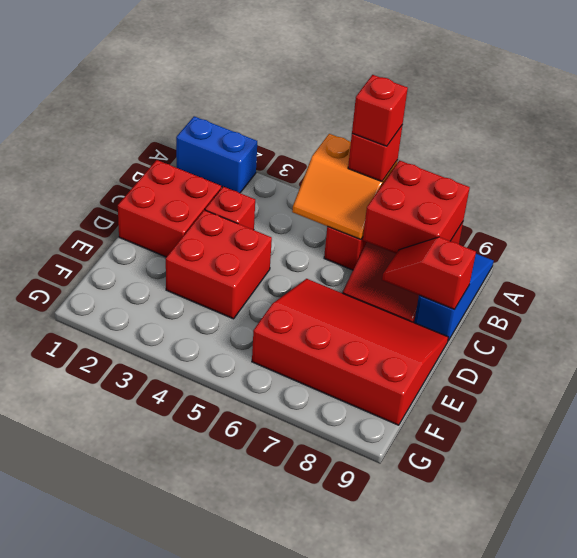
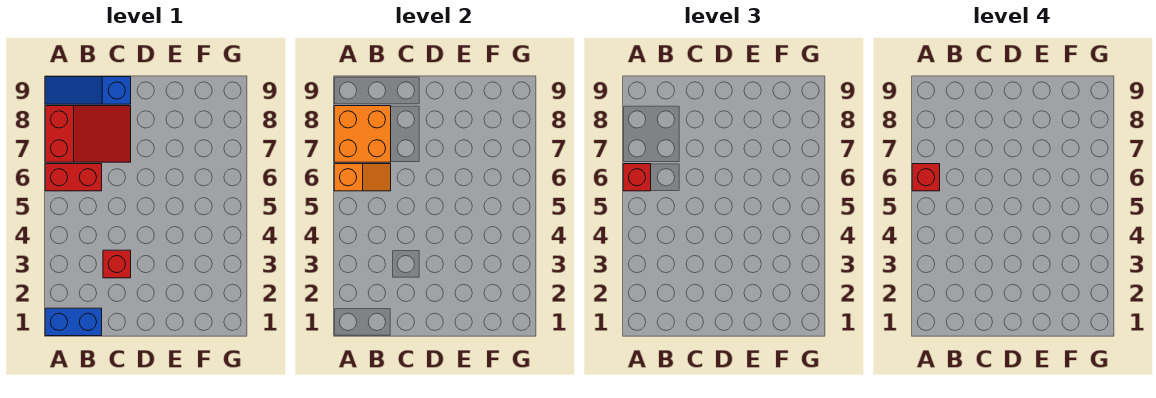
blue brick A1:A2 level 1 -> blue brick A1:B1 level 1
orange slope A5:B6 level 2 top A -> orange slope A6:B6 level 2 top A
red brick A7:B8 level 2 -> orange brick A7:B8 level 2
red brick C1:D2 level 1 -> none
red slope C8:C9 level 2 top 9 -> none
red brick D3:E4 level 1 -> none
red slope D6:F9 level 1 top F -> none

